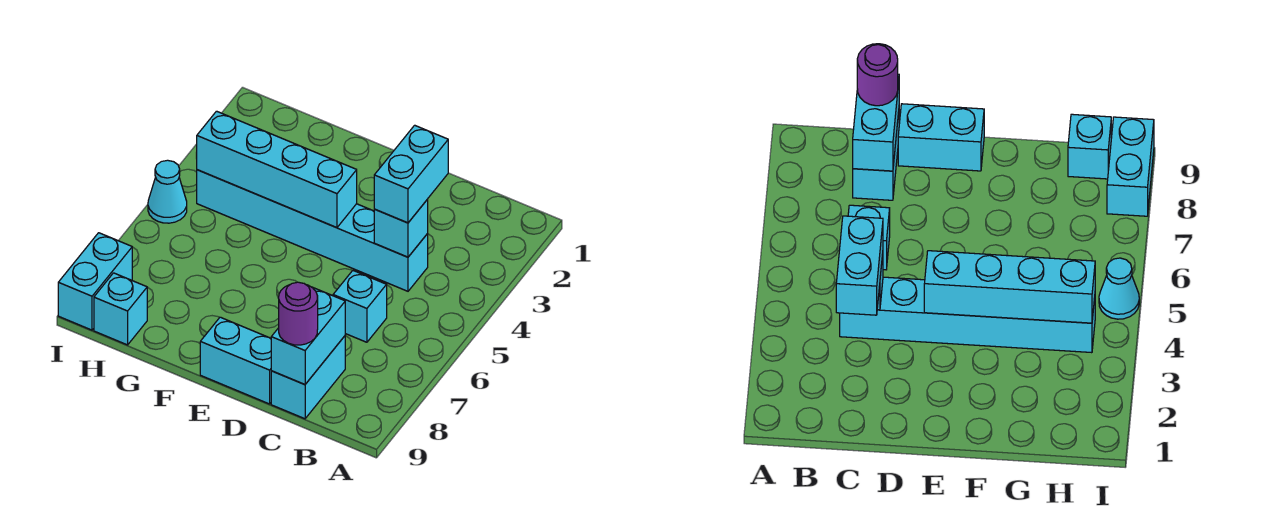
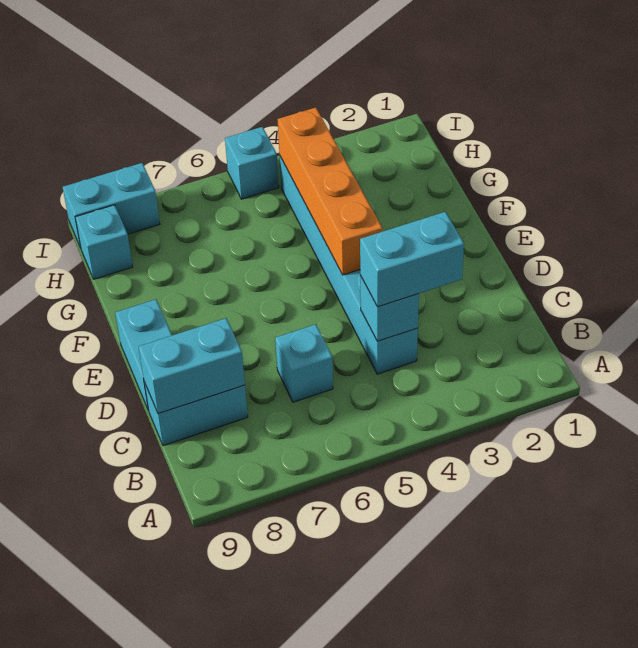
purple round brick C9 level 3 -> none
cyan brick E4:H4 level 2 -> orange brick E4:H4 level 2
cyan cone I5 level 1 -> cyan brick I5 level 1

